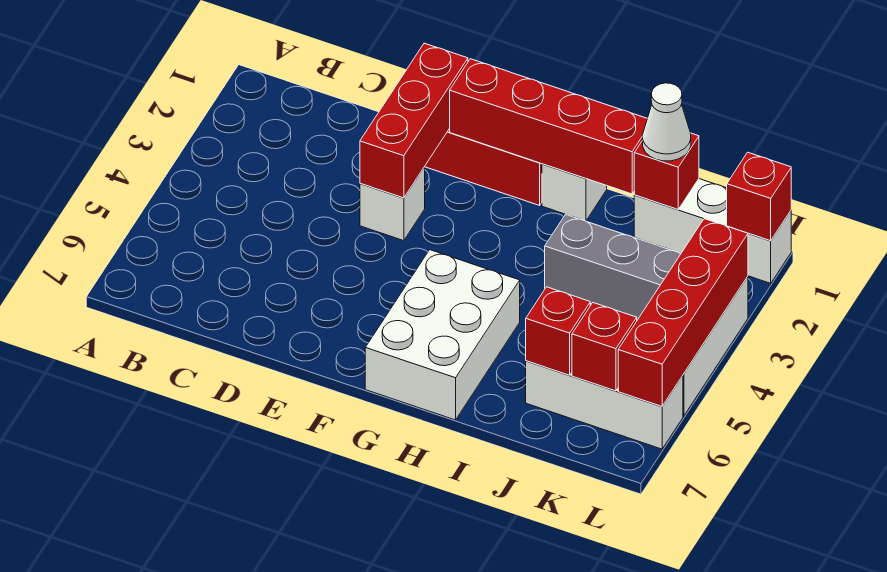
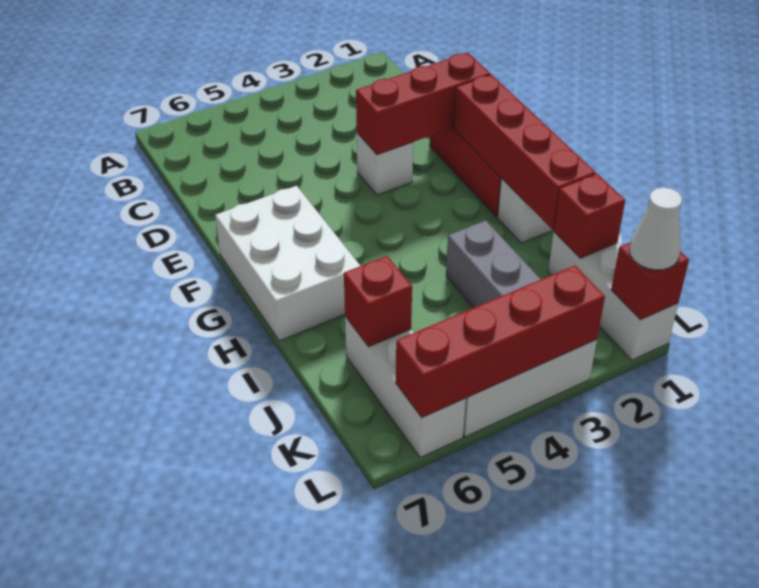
white brick G5:H7 level 1 -> white brick F6:H7 level 1
white cone J1 level 3 -> white cone L1 level 3
red brick K6 level 2 -> none

